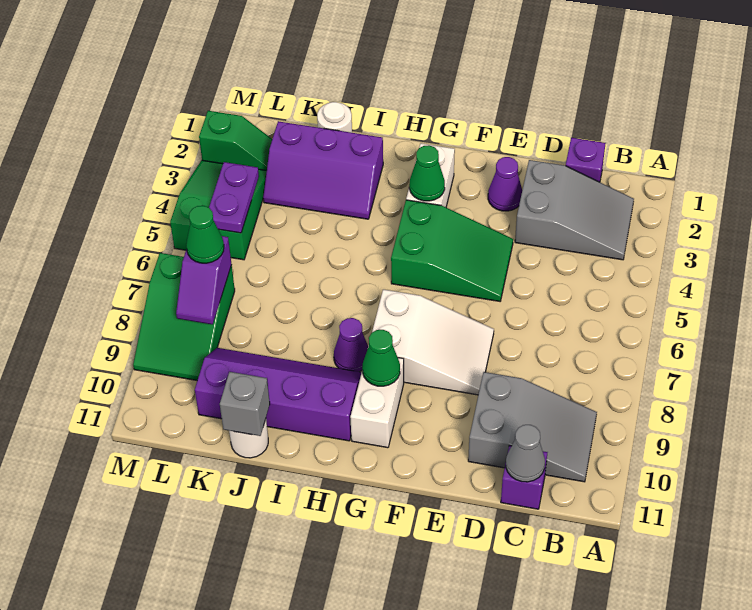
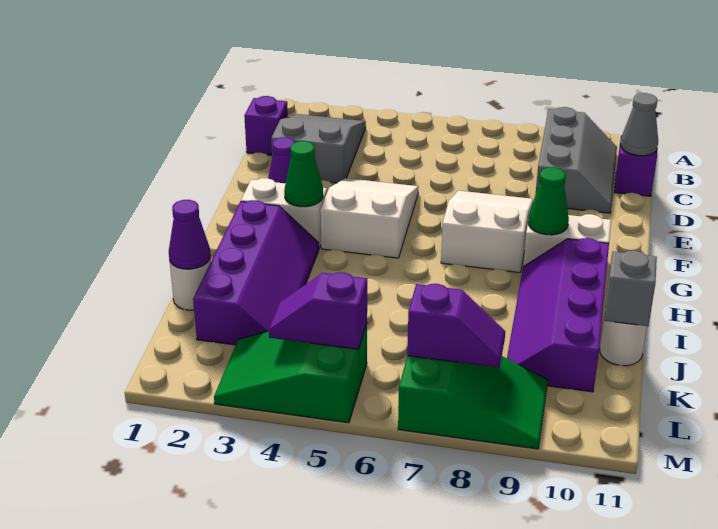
grey slope B9:D10 level 1 top D -> grey slope B9:D10 level 1 top 9
green slope E4:G5 level 1 top G -> white slope E4:G5 level 1 top G
purple cone H8 level 1 -> purple cone J1 level 2
purple slope I2:K3 level 1 top 2 -> purple slope H2:K3 level 1 top 2
green slope L2:M2 level 1 top M -> none
purple plate L4:L5 level 2 -> purple slope L4:L5 level 2 top 5
green cone L7 level 3 -> none

